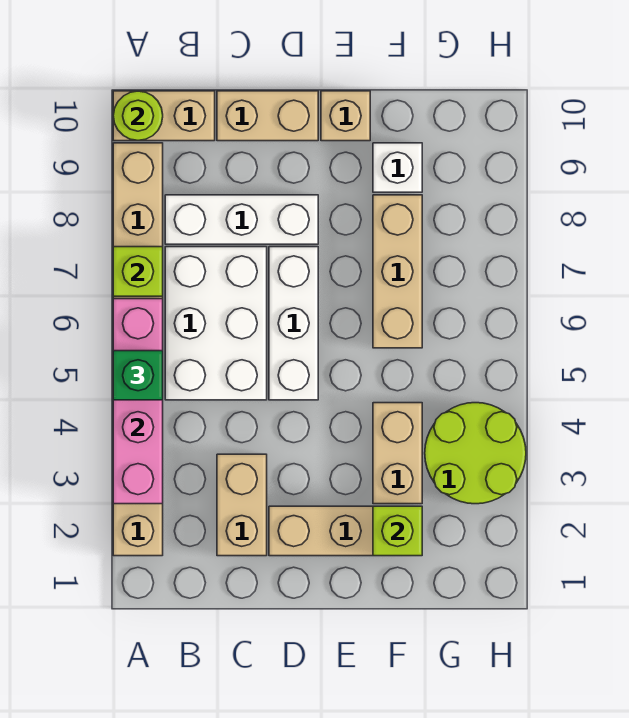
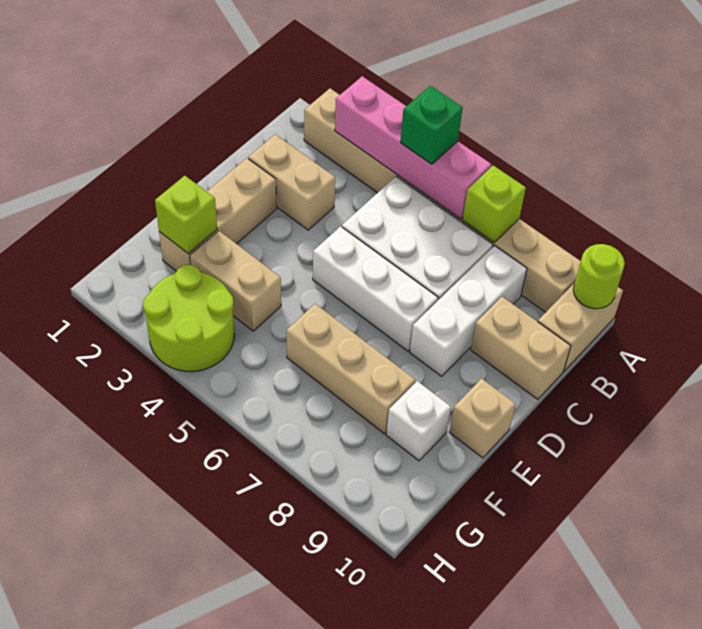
tan brick C10:D10 level 1 -> tan brick C9:C10 level 1

